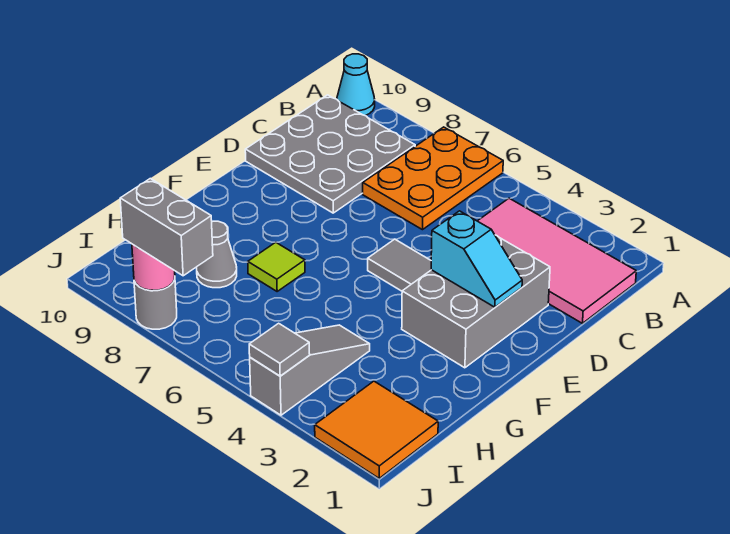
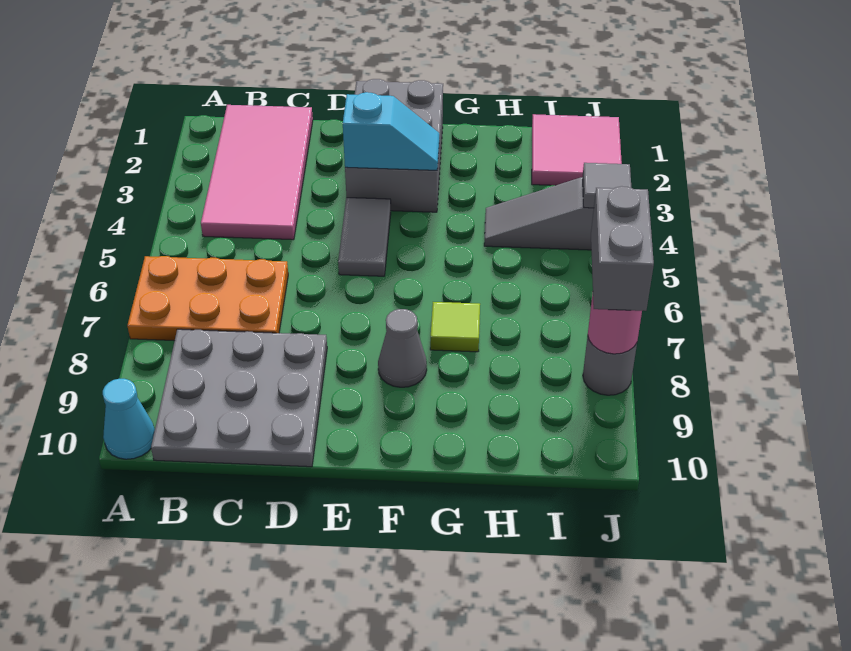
grey brick D2:F3 level 1 -> grey brick E1:F3 level 1
cyan slope E2:E3 level 2 top 3 -> cyan slope E3:F3 level 2 top E
grey cone H8 level 1 -> grey cone F8 level 1
orange tile I1:J2 level 1 -> pink tile I1:J2 level 1

